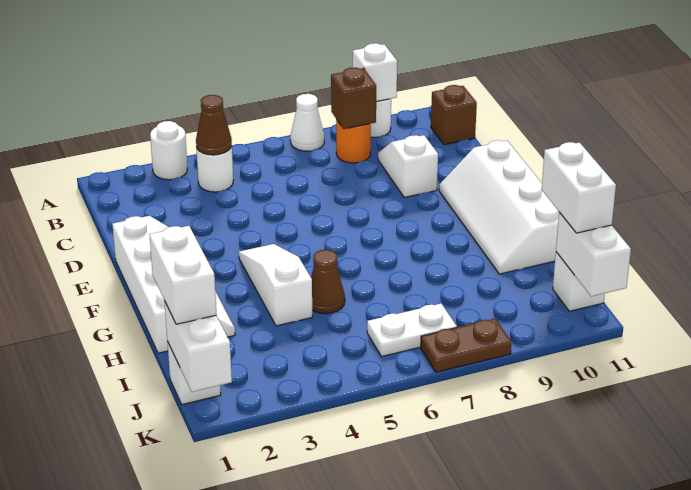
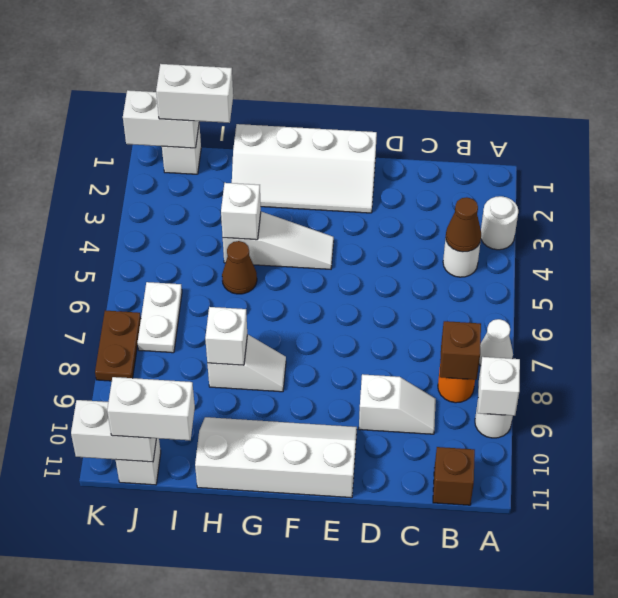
none -> white slope G8:H8 level 1 top H
none -> white brick H4 level 2
none -> white brick H8 level 2

